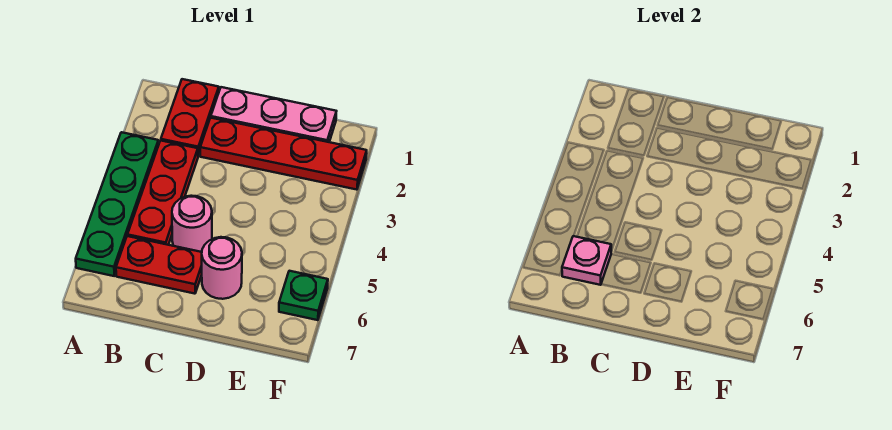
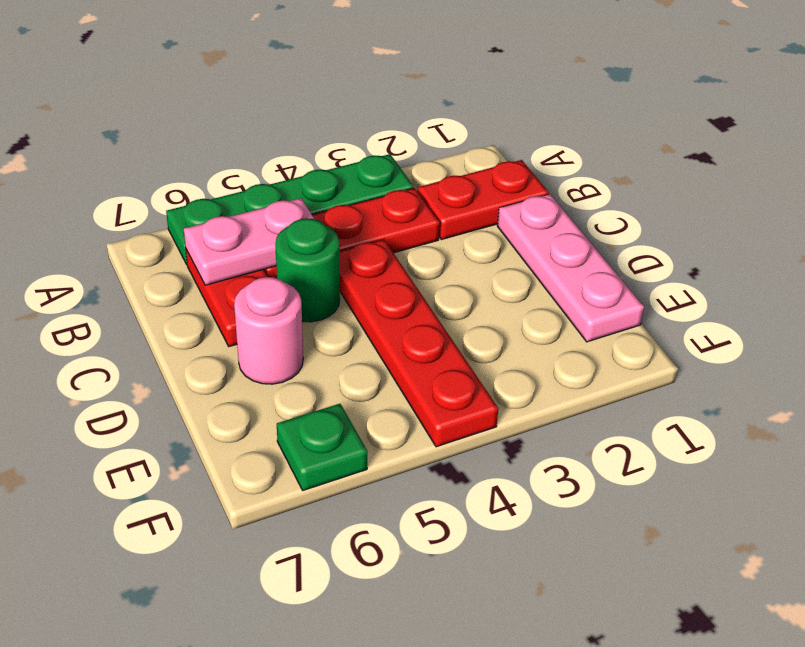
pink plate B6 level 2 -> pink plate B5:B6 level 2
red plate C2:F2 level 1 -> red plate C4:F4 level 1
pink round brick C5 level 1 -> green round brick C5 level 1

